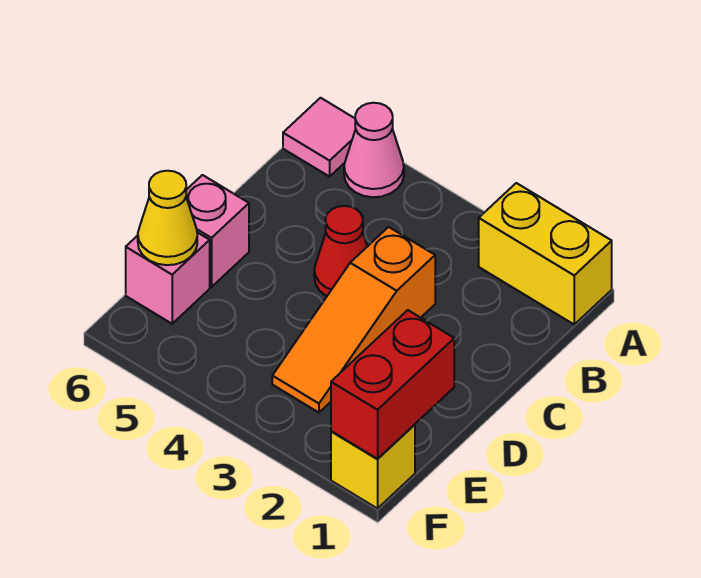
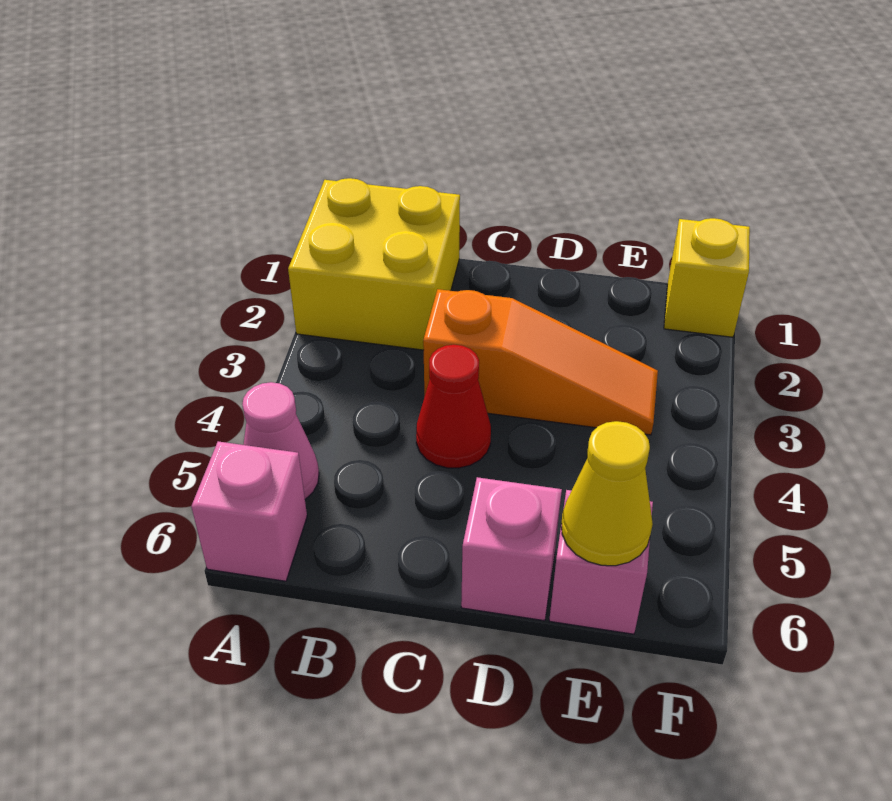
yellow brick A1:A2 level 1 -> yellow brick A1:B2 level 1
pink tile A6 level 1 -> pink brick A6 level 1
red brick E1:F1 level 2 -> none

